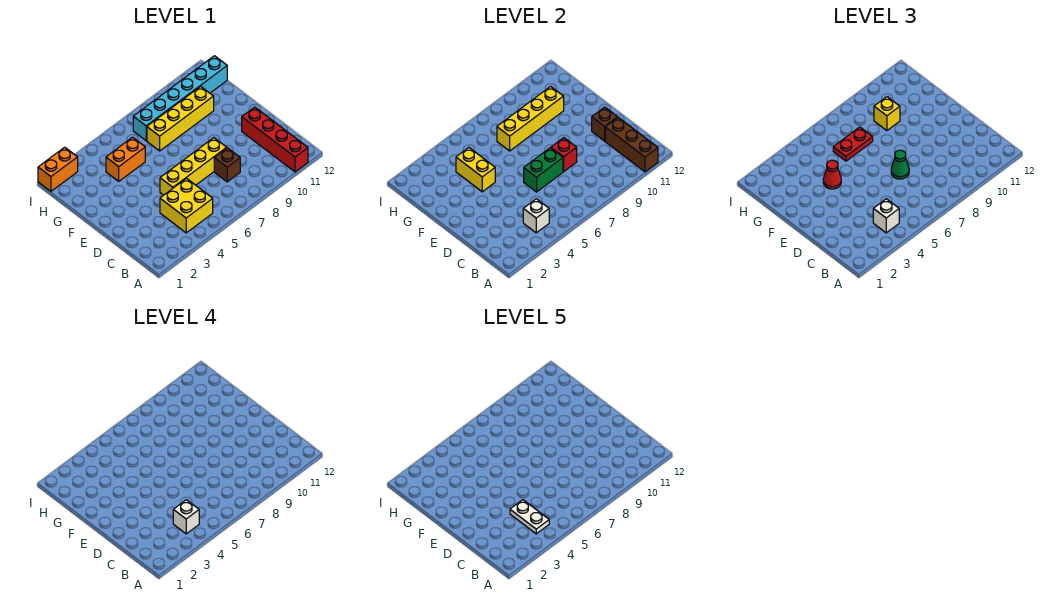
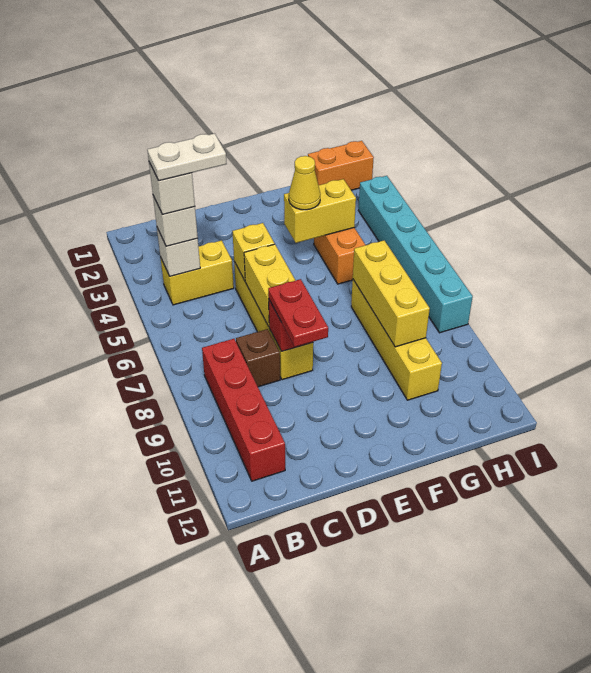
red brick A11:D11 level 1 -> red brick B8:B11 level 1
brown brick A11:C11 level 2 -> none
yellow brick B4:C5 level 1 -> yellow brick B4:C4 level 1
green brick D6:D7 level 2 -> yellow brick D6:D7 level 2
green cone D7 level 3 -> none
brown brick D11 level 2 -> none
red cone F4 level 3 -> yellow cone F4 level 3
red plate G6:G7 level 3 -> red plate D8:D9 level 3
yellow brick G7:G10 level 2 -> yellow brick G7:G9 level 2
yellow brick G9 level 3 -> yellow brick D5 level 2
cyan brick H7:H12 level 1 -> cyan brick I3:I8 level 1
orange brick I1:I2 level 1 -> orange brick H1:I1 level 1

